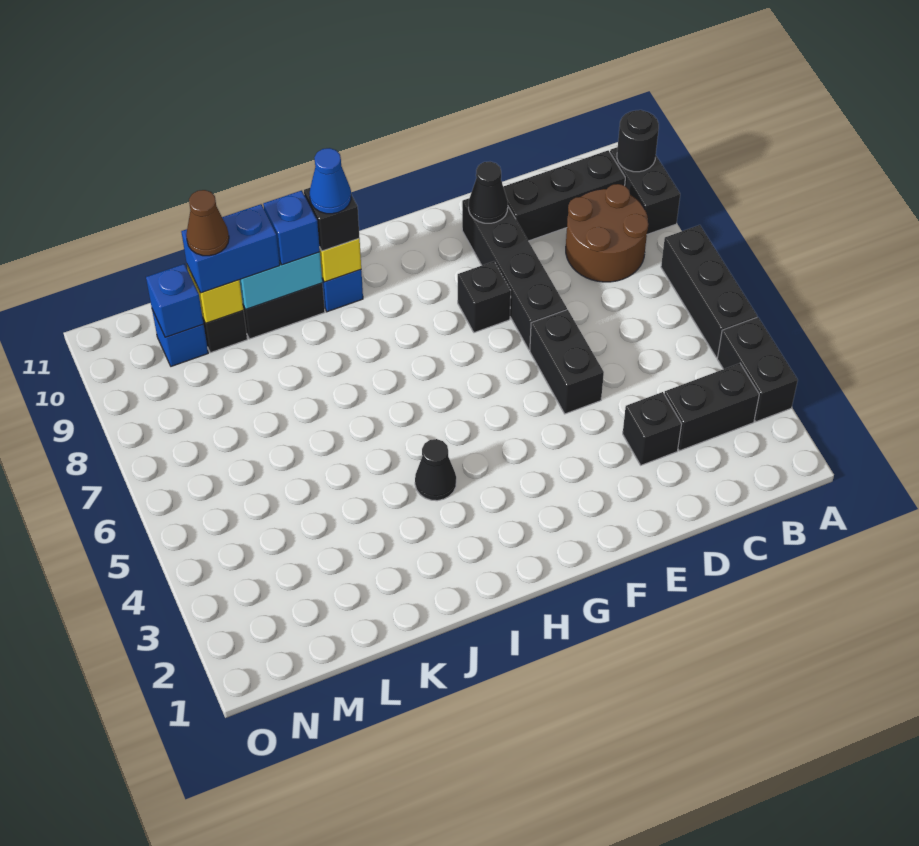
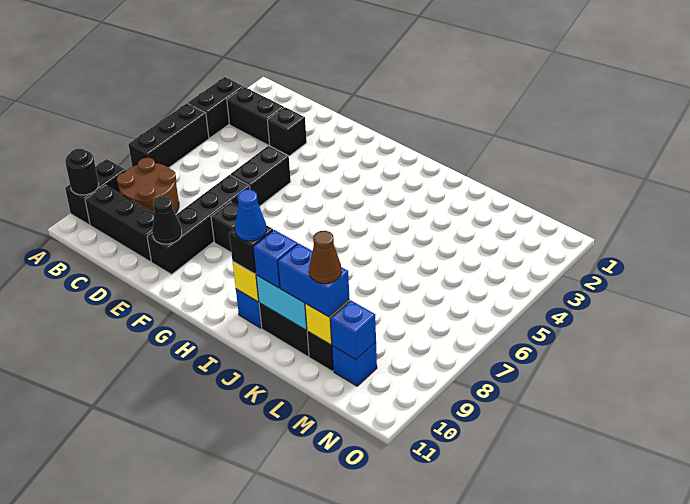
black cone I4 level 1 -> none

